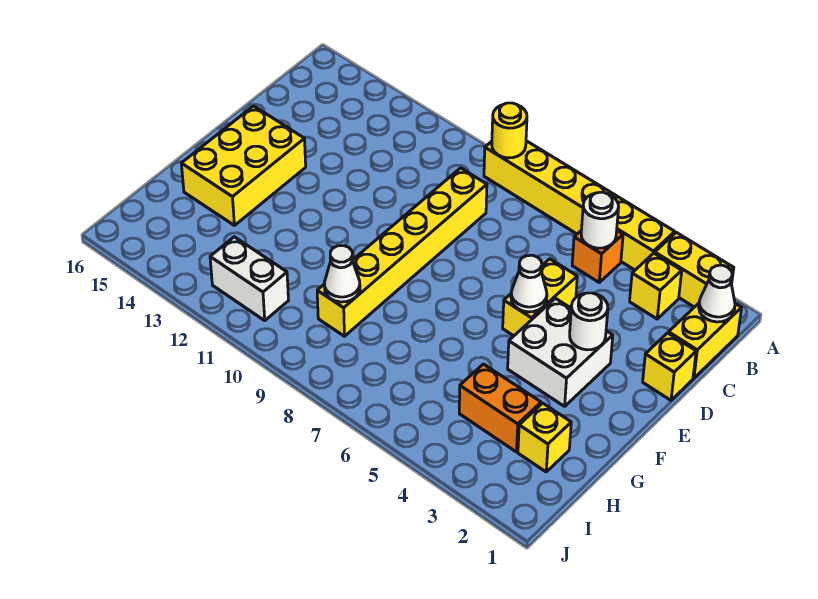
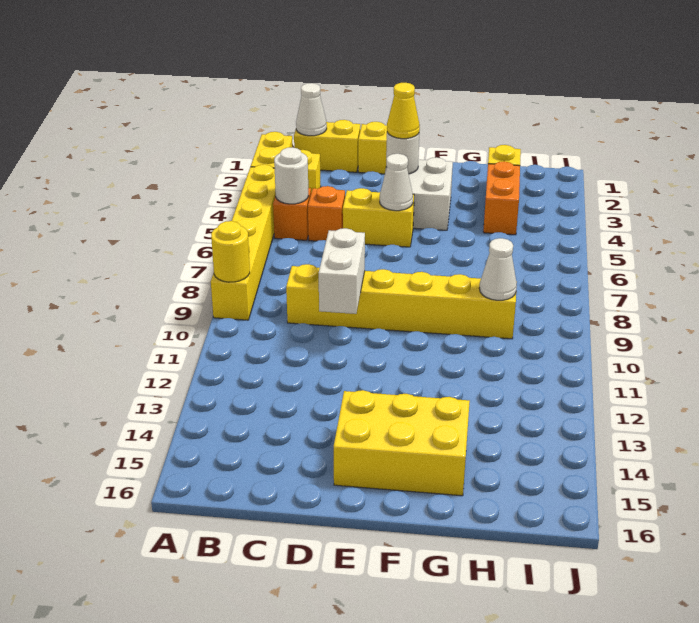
none -> orange brick C5 level 1
none -> yellow cone E3 level 3
white brick I11:I12 level 1 -> white brick D9:D10 level 2

